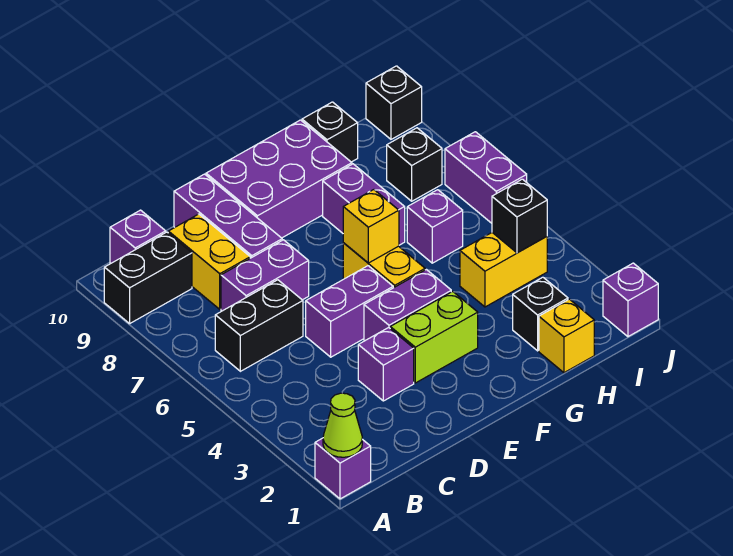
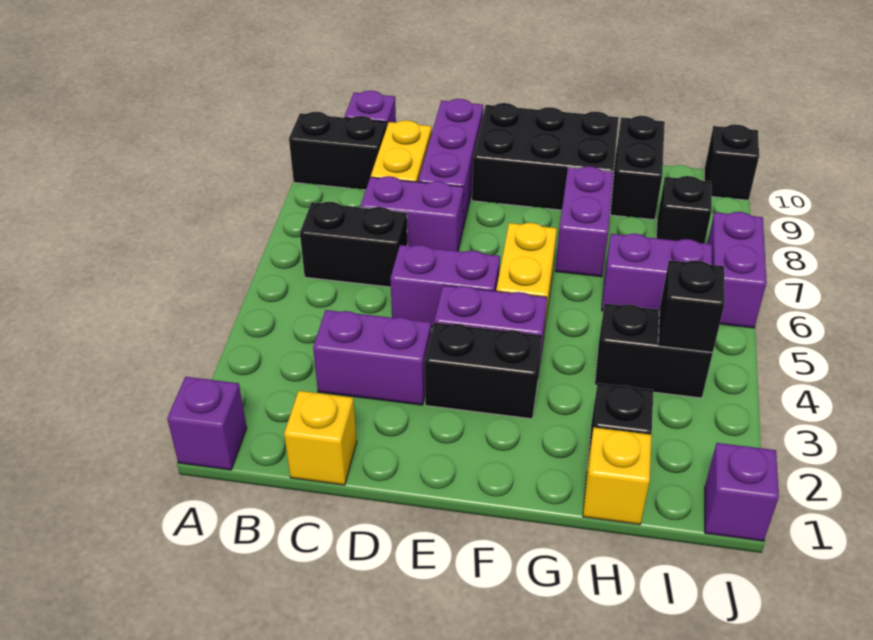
lime cone A1 level 2 -> none
purple brick D3 level 1 -> purple brick C3:D3 level 1
lime brick E3:F3 level 1 -> black brick E3:F3 level 1
purple brick E9:G10 level 1 -> black brick E9:G10 level 1
yellow brick F6 level 2 -> yellow brick C1 level 1
yellow brick H4:I4 level 1 -> black brick H4:I4 level 1
purple brick H6 level 1 -> purple brick H6:I6 level 1
black brick H10 level 1 -> black brick H9:H10 level 1

